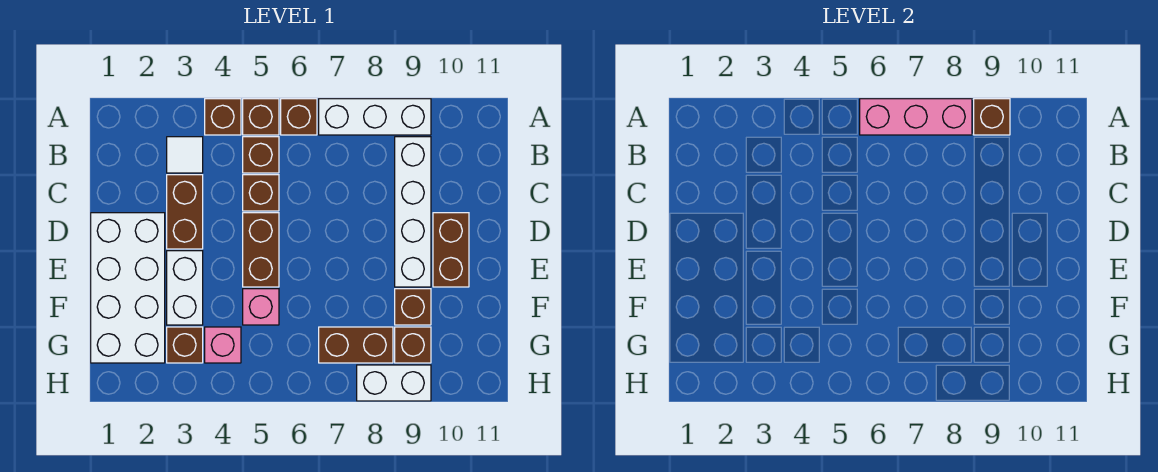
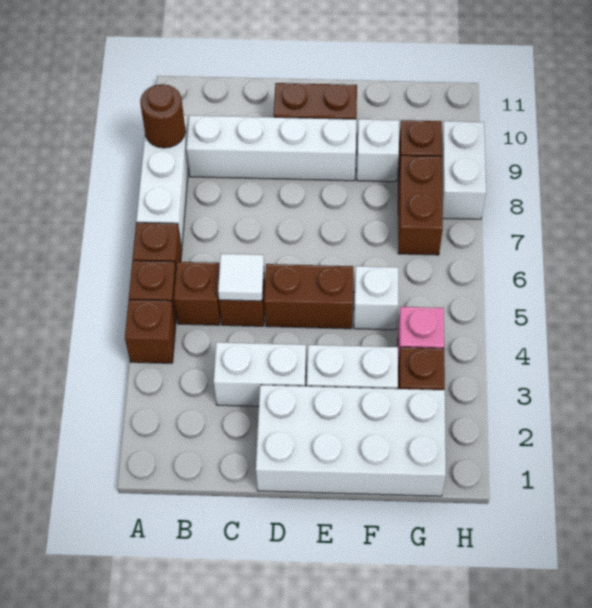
pink brick A6:A8 level 2 -> none
brown brick A9 level 2 -> brown round brick A9 level 2
white tile B3 level 1 -> white tile C5 level 2
brown brick C3:D3 level 1 -> white brick C3:D3 level 1
pink brick F5 level 1 -> white brick F5 level 1
brown brick F9 level 1 -> white brick F9 level 1

